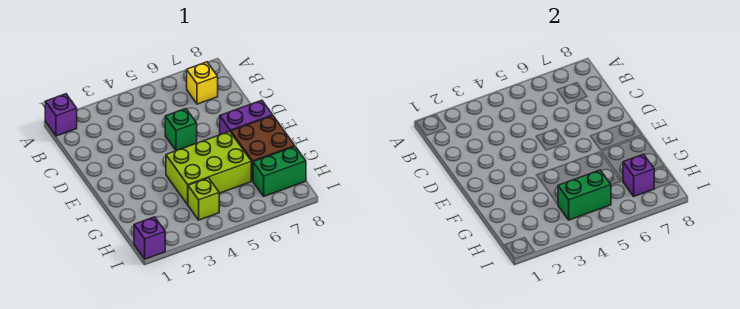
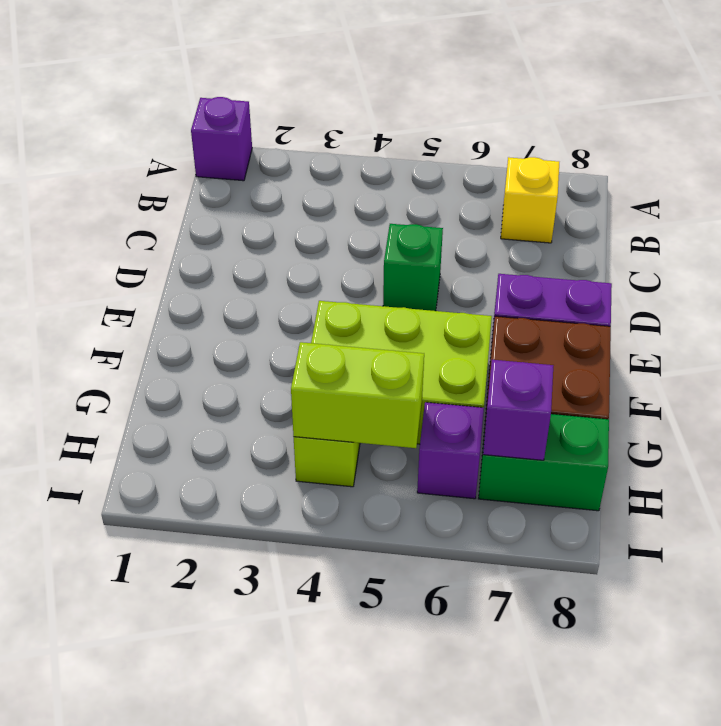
green brick H4:H5 level 2 -> lime brick H4:H5 level 2
purple brick I1 level 1 -> purple brick H6 level 1

